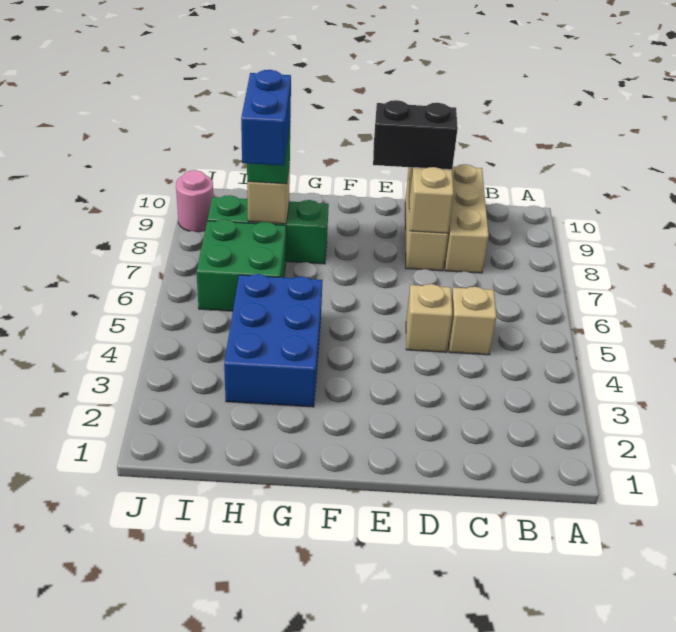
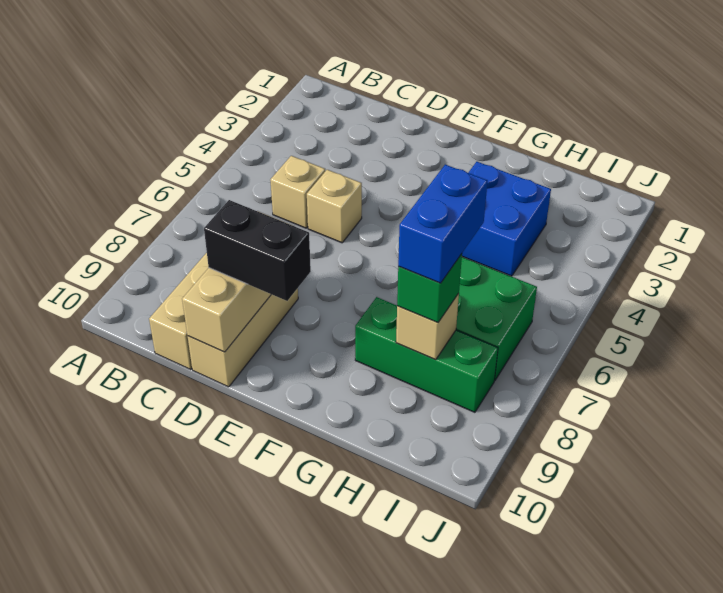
blue brick G3:H5 level 1 -> blue brick G3:H4 level 1
pink round brick J9 level 1 -> none

